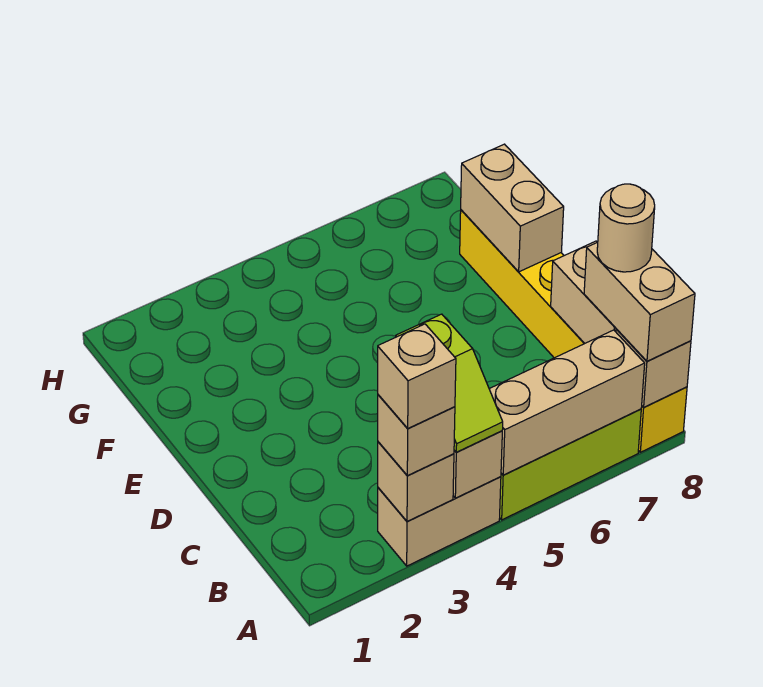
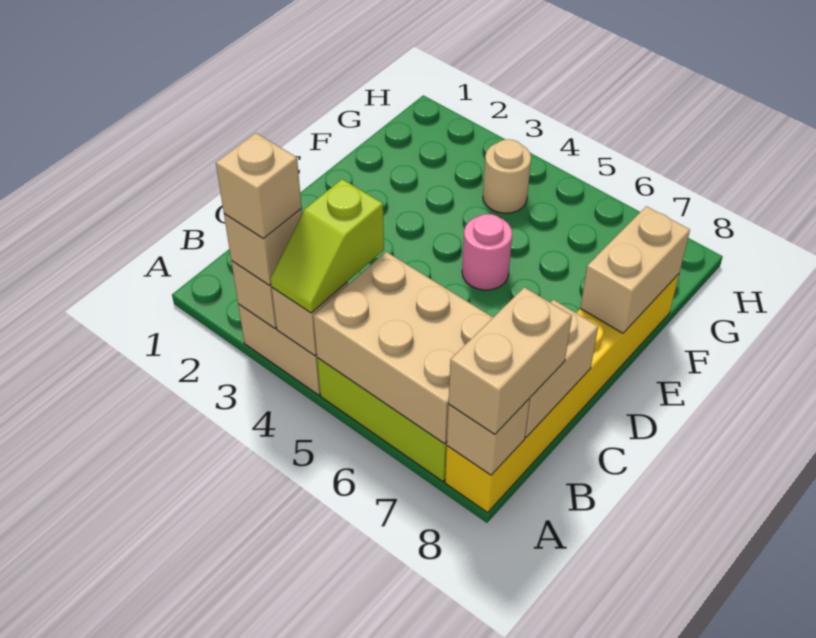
tan brick A5:A7 level 2 -> tan brick A5:B7 level 2
tan round brick B8 level 4 -> tan round brick G4 level 1
none -> pink round brick E5 level 1

